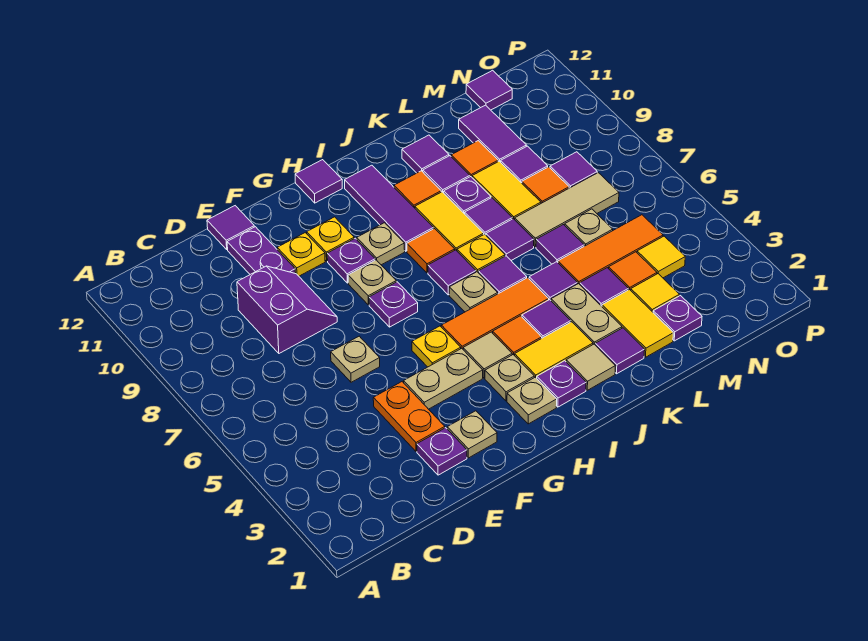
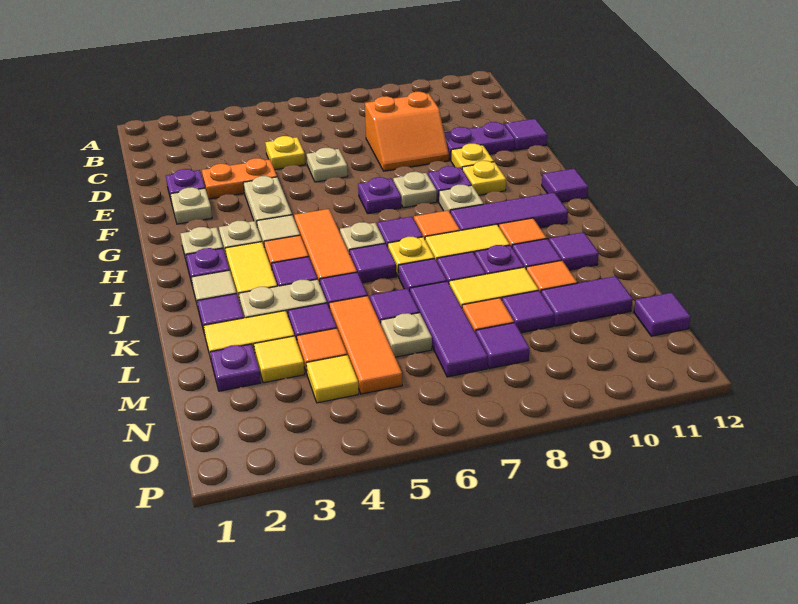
purple slope D8:E9 level 1 top D -> orange slope D8:E9 level 1 top D
yellow plate G5 level 1 -> yellow plate D5 level 1
tan tile L7:N7 level 1 -> purple tile L7:N7 level 1

